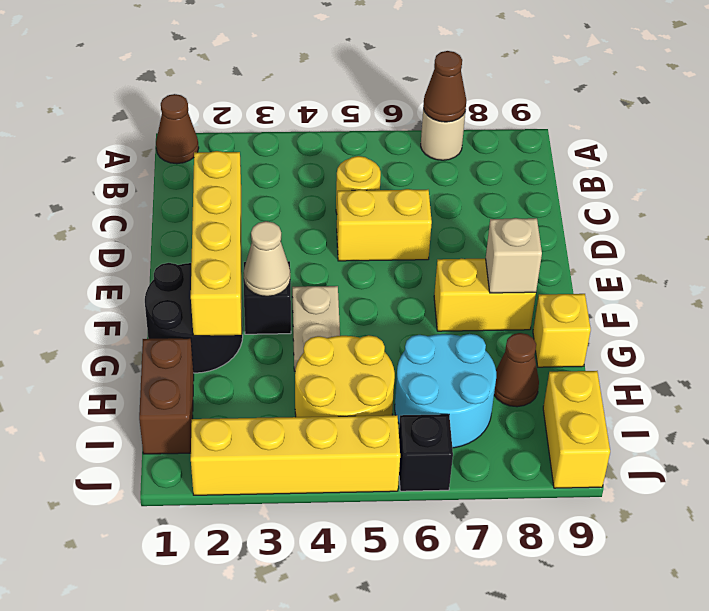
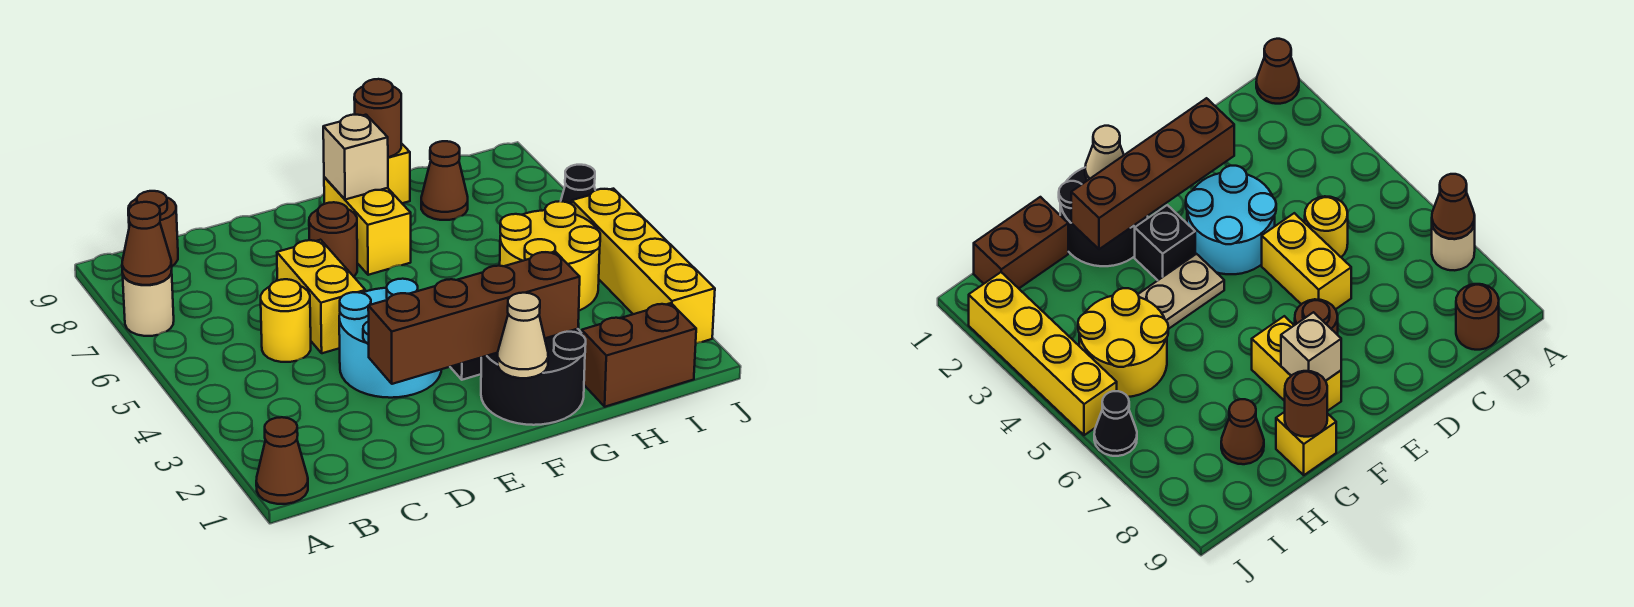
none -> brown round brick B9 level 1
yellow brick D2:G2 level 2 -> brown brick D2:G2 level 2
none -> brown round brick E7 level 1
tan cone F3 level 2 -> tan cone F1 level 2
none -> brown round brick G9 level 2
cyan round brick H6:I7 level 1 -> cyan round brick D3:E4 level 1
yellow brick I9:J9 level 1 -> none
black brick J6 level 1 -> black cone J6 level 1

